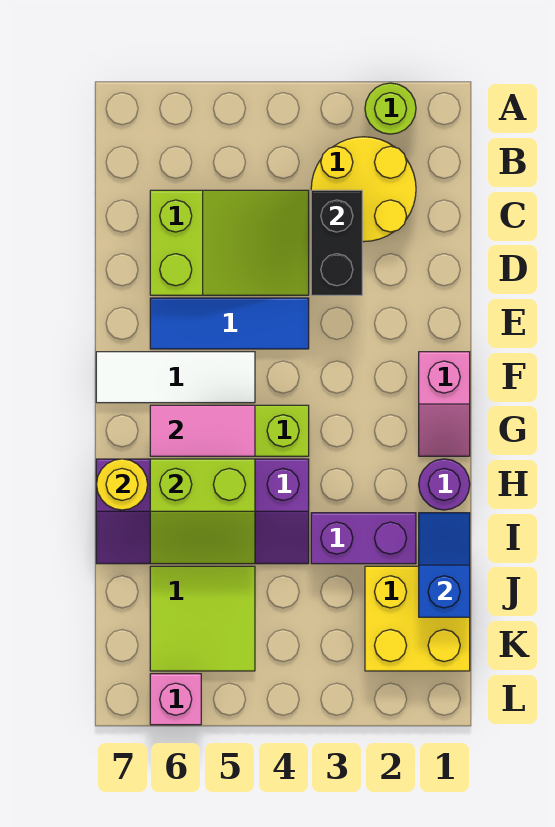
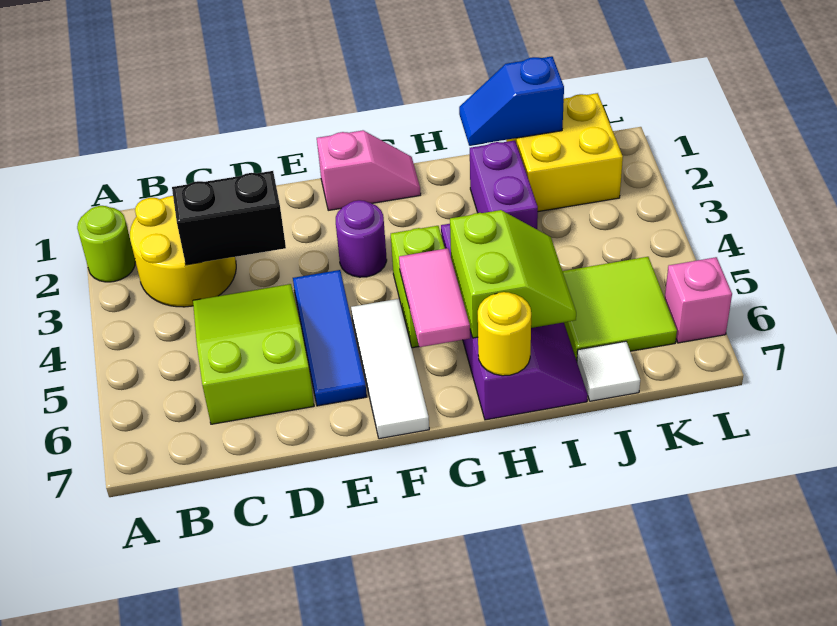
purple round brick H1 level 1 -> purple round brick F3 level 1
none -> white tile J7 level 1

